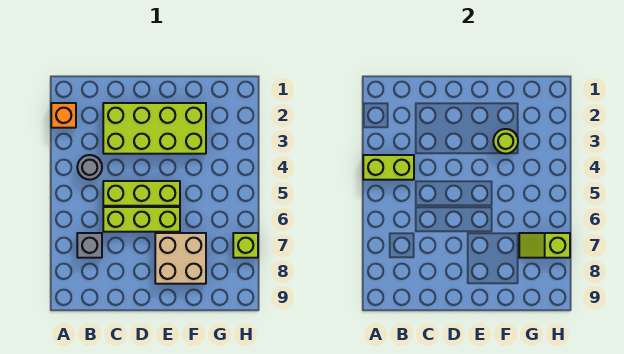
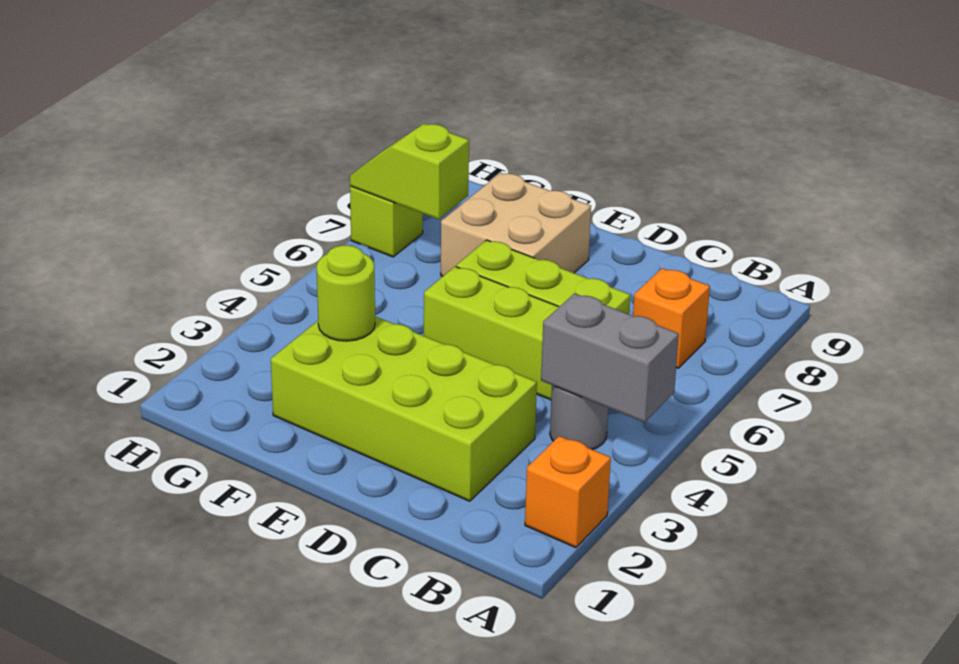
lime brick A4:B4 level 2 -> grey brick A4:B4 level 2
grey brick B7 level 1 -> orange brick B7 level 1
lime slope G7:H7 level 2 top H -> lime slope G7:H7 level 2 top G

